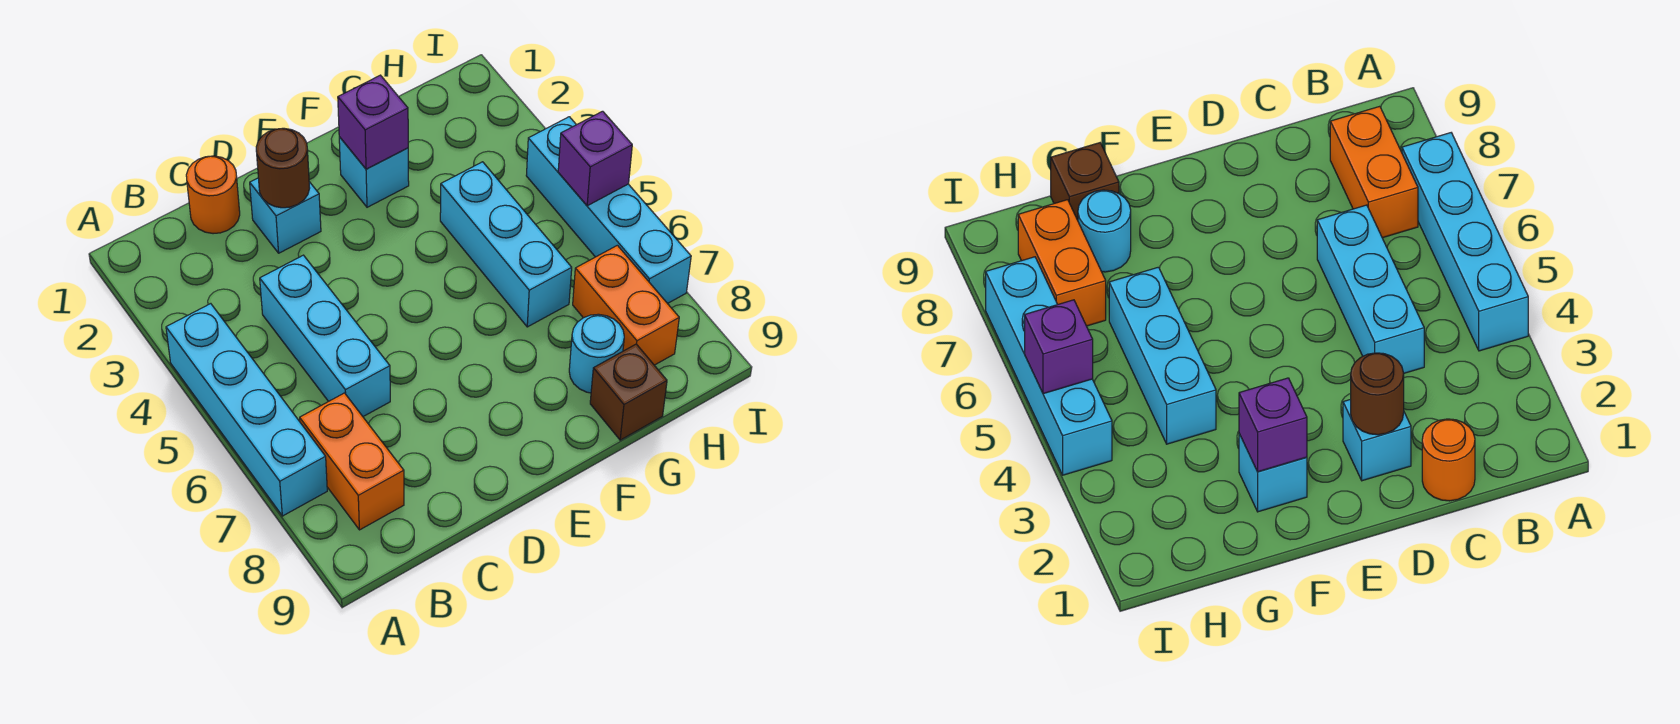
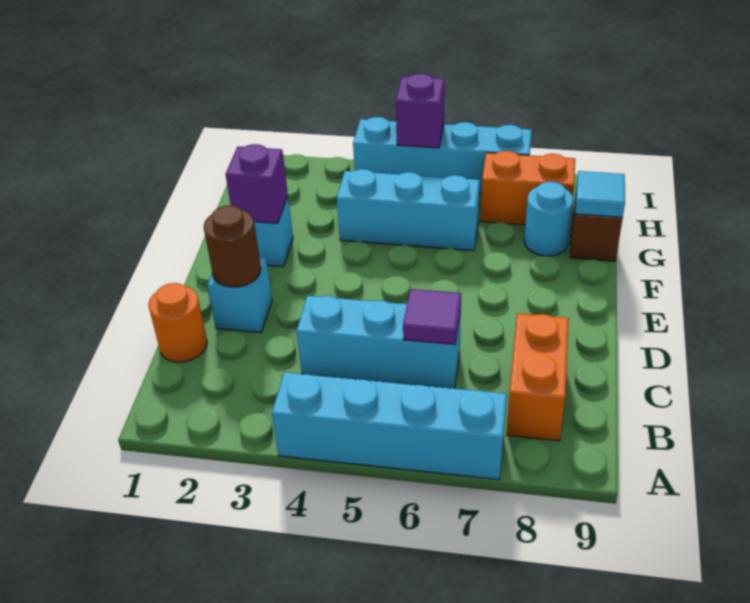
orange brick B7:B8 level 1 -> orange brick B8:C8 level 1
none -> purple tile C6 level 2
none -> cyan tile G9 level 2

